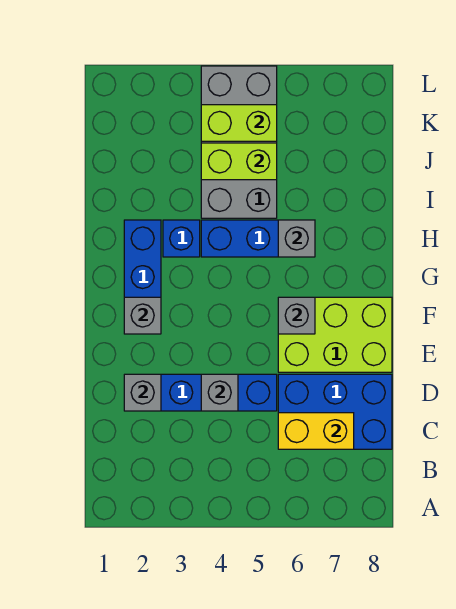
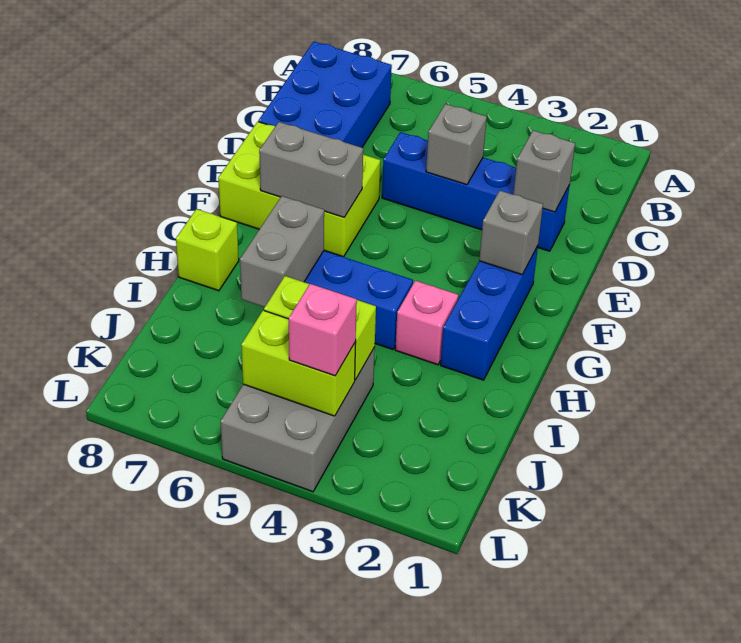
blue brick C6:D8 level 1 -> blue brick B7:D8 level 1
yellow brick C6:C7 level 2 -> none
grey brick F6 level 2 -> grey brick F6:F7 level 2
blue brick H3 level 1 -> pink brick H3 level 1
grey brick H6 level 2 -> grey brick H6:I6 level 2
none -> lime brick H8 level 1
grey brick I4:L5 level 1 -> grey brick J4:L5 level 1
none -> pink brick K4 level 3

